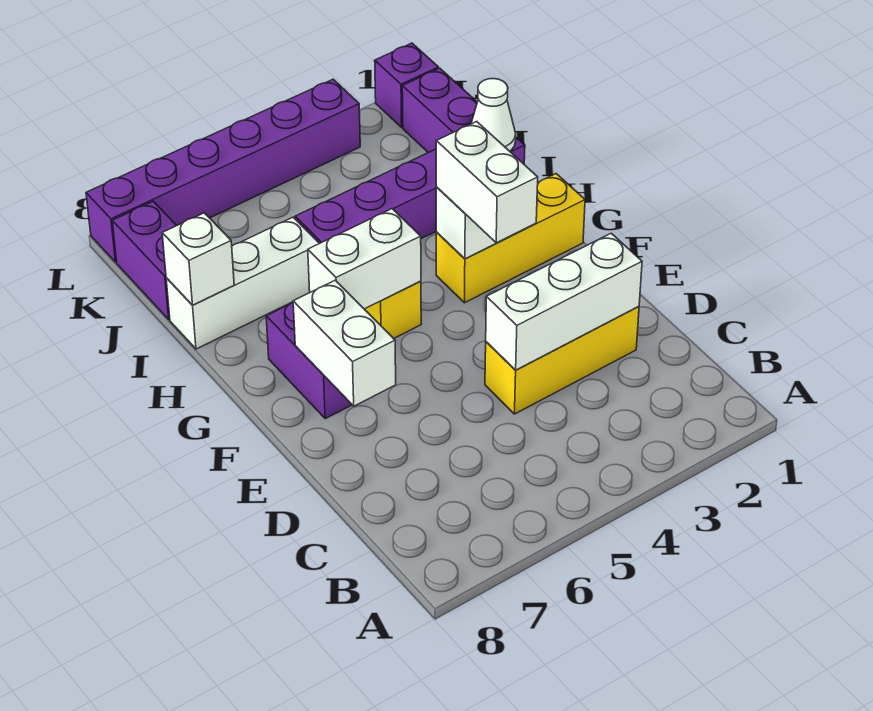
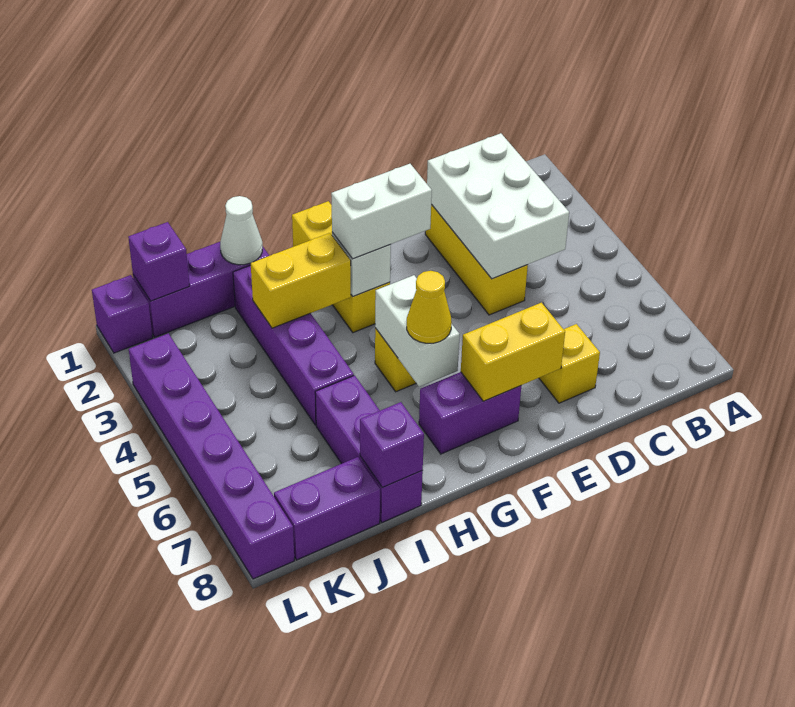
white brick D2:D4 level 2 -> white brick C2:D4 level 2
none -> yellow brick D7 level 1
white brick E7:F7 level 2 -> yellow brick E7:F7 level 2
none -> yellow cone G6 level 3
none -> yellow brick H3:I3 level 2
white brick I6:I8 level 1 -> purple brick I6:I8 level 1
white brick I8 level 2 -> purple brick I8 level 2
none -> purple brick K1 level 2

